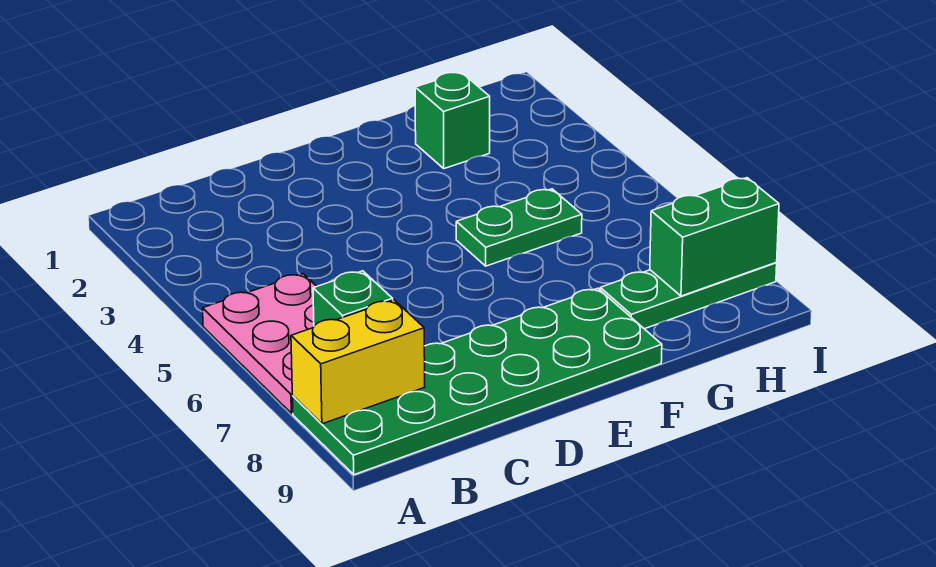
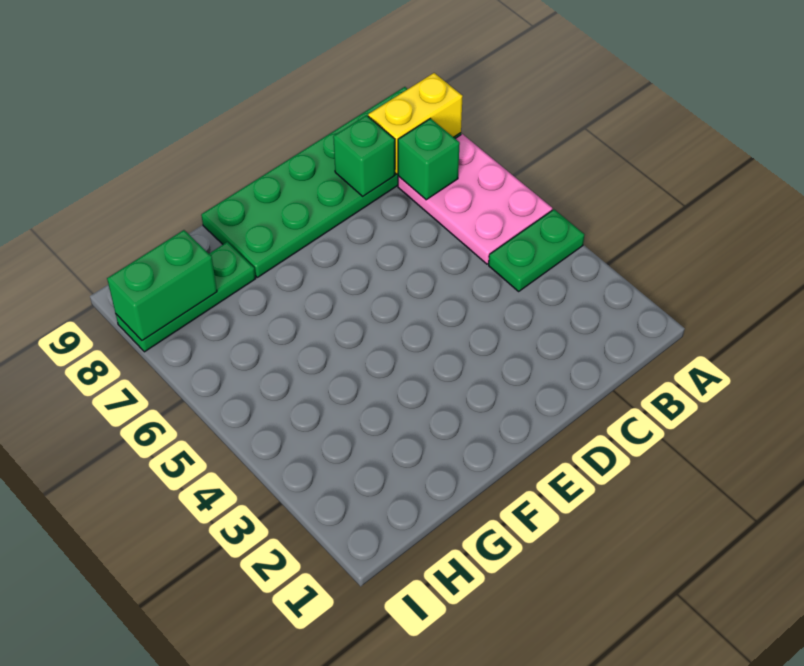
green plate F5:G5 level 1 -> green plate A4:B4 level 1
green brick G2 level 1 -> green brick C8 level 2

